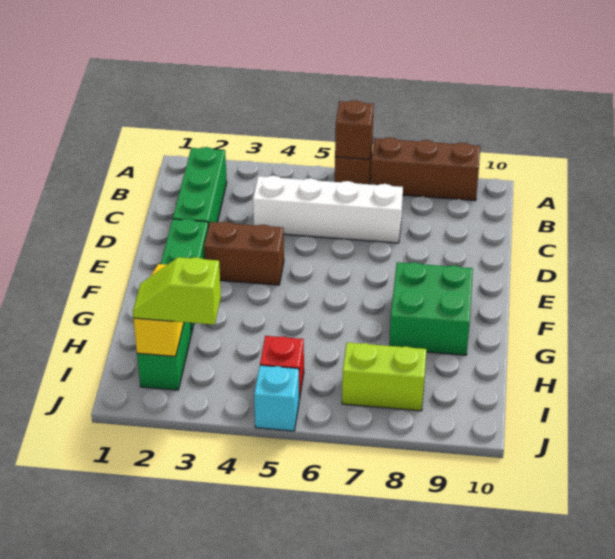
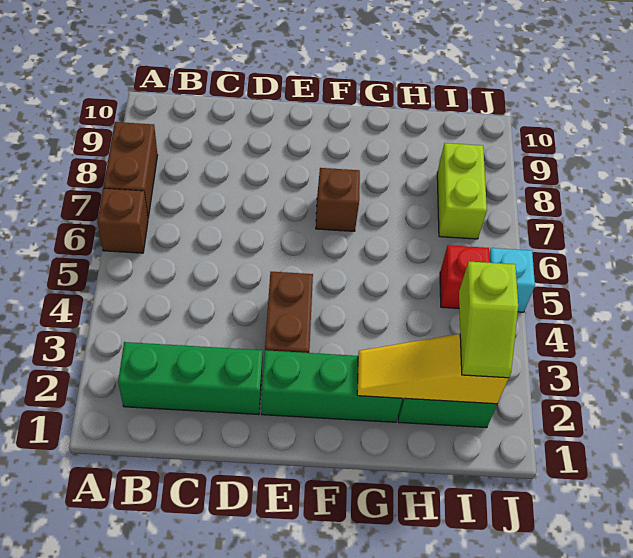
brown brick A6 level 2 -> brown brick F7 level 1
brown brick A7:A9 level 1 -> brown brick A7:A8 level 1
white brick C4:C7 level 1 -> none
green brick F8:G9 level 1 -> none

